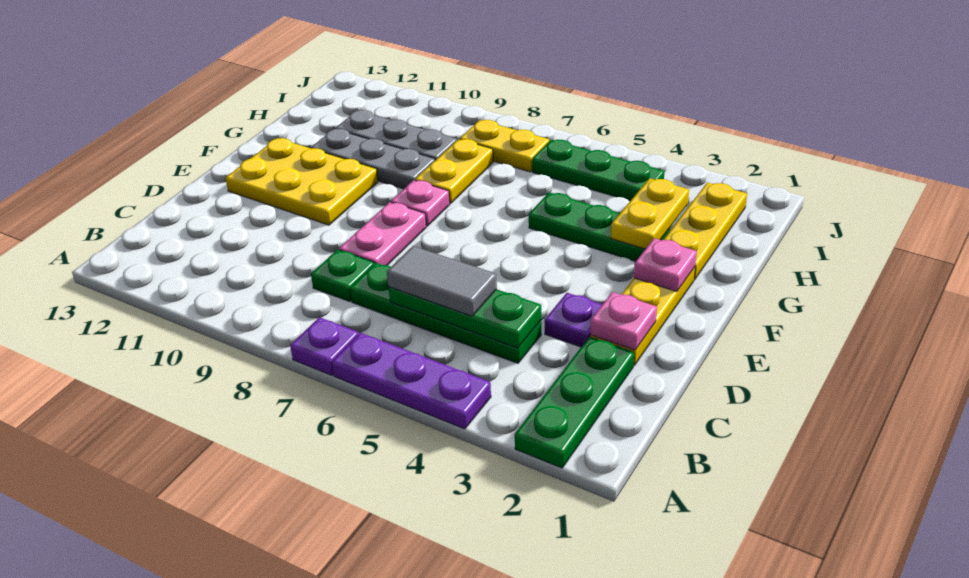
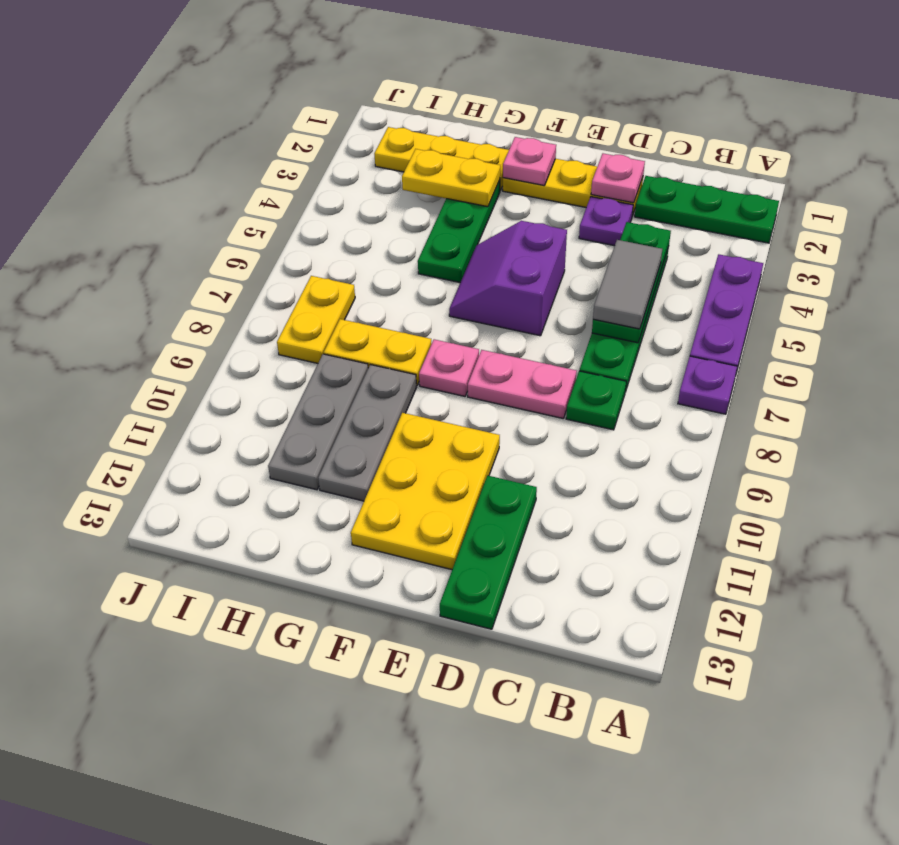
none -> purple slope E5:F6 level 1 top E
green plate I4:I6 level 1 -> green plate D11:D13 level 1

